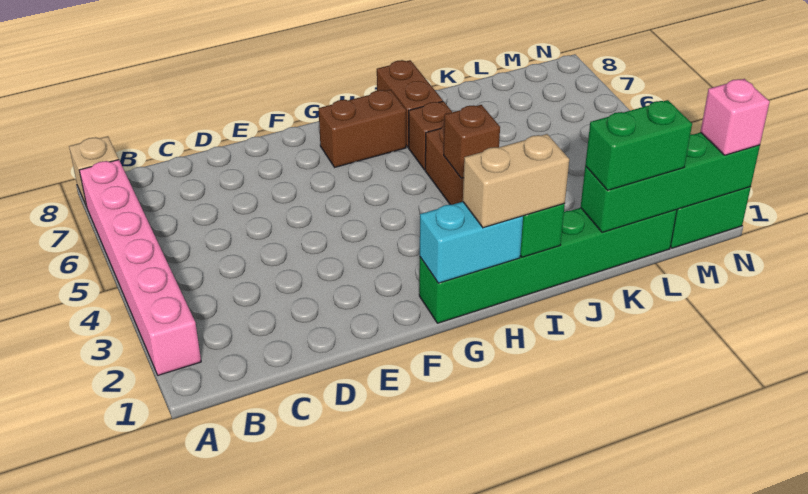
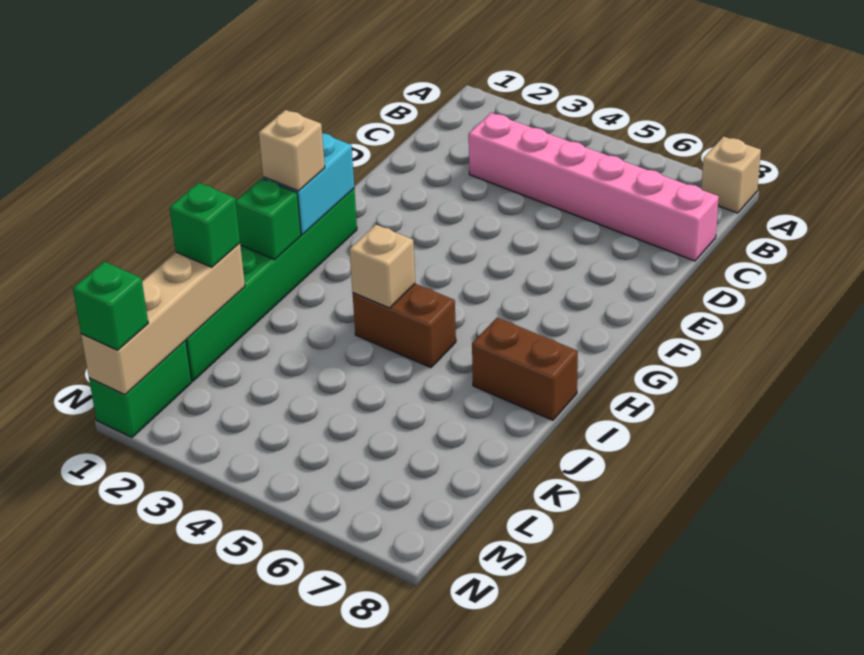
pink brick A2:A7 level 1 -> pink brick C3:C8 level 1
brown brick G7:H7 level 1 -> none
tan brick H1:I1 level 3 -> tan brick H1 level 3
brown brick I4 level 2 -> tan brick I4 level 2
brown brick I6 level 1 -> none
green brick K1:N1 level 2 -> tan brick K1:N1 level 2
green brick K1:L1 level 3 -> green brick K1 level 3
pink brick N1 level 3 -> green brick N1 level 3

